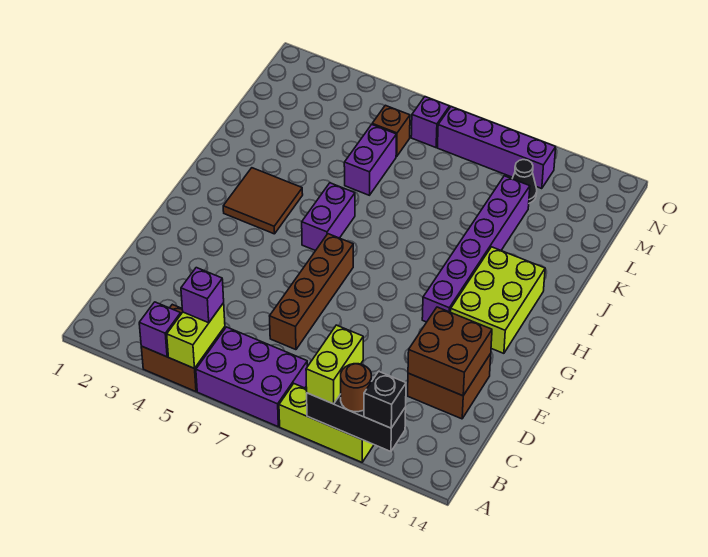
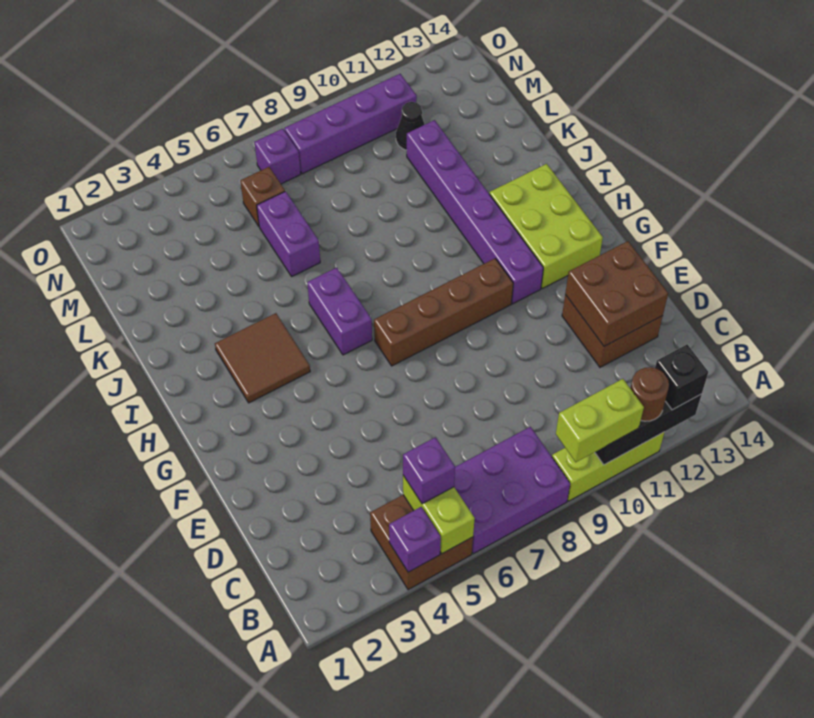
lime brick A10:B10 level 3 -> lime brick A9:A10 level 3
brown brick D7:G7 level 1 -> brown brick G7:G10 level 1

